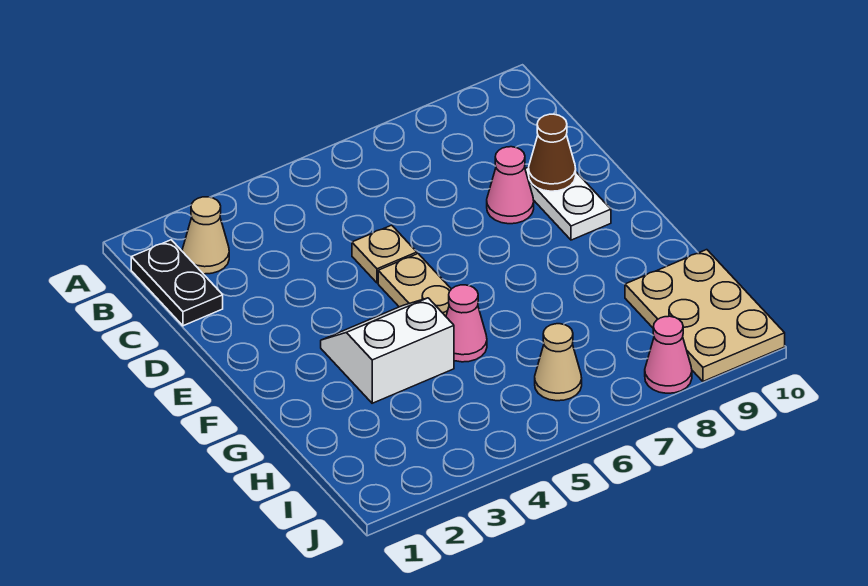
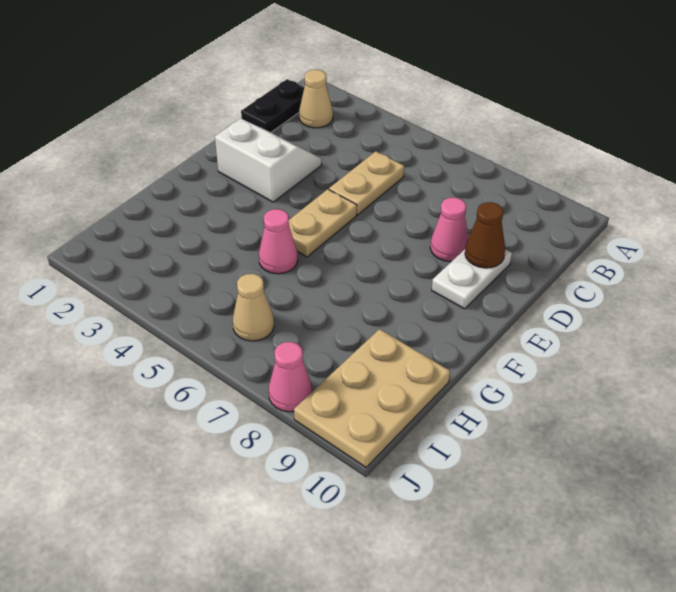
tan plate D5 level 1 -> tan plate C5:D5 level 1
white slope F3:G4 level 1 top G -> white slope D2:E3 level 1 top E

